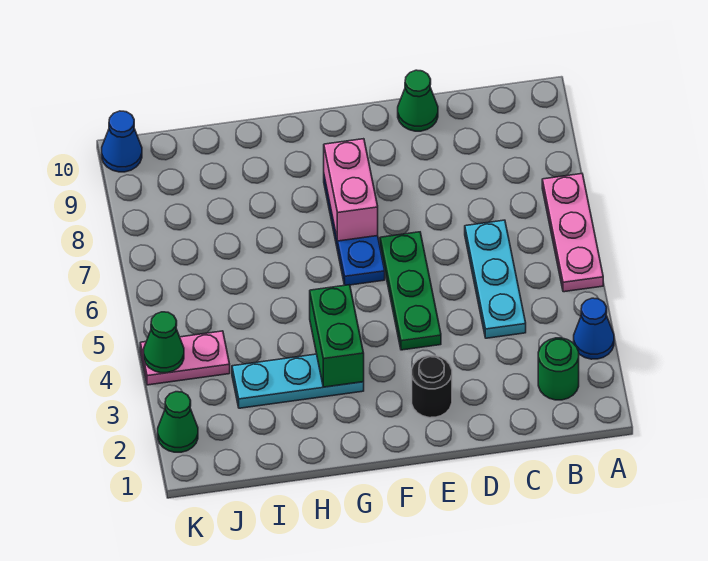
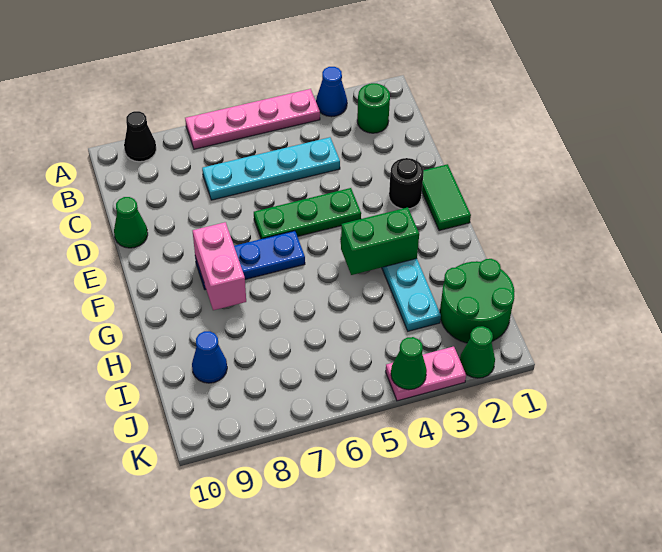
pink plate A5:A7 level 1 -> pink plate A4:A7 level 1
none -> black cone A9 level 1
cyan plate C4:C6 level 1 -> cyan plate C4:C7 level 1
none -> green tile E1:F1 level 1
pink brick F7:F8 level 2 -> pink brick F8:G8 level 2
none -> green round brick I1:J2 level 1
pink plate J4:K4 level 1 -> pink plate K3:K4 level 1
blue cone K10 level 1 -> blue cone I9 level 1

